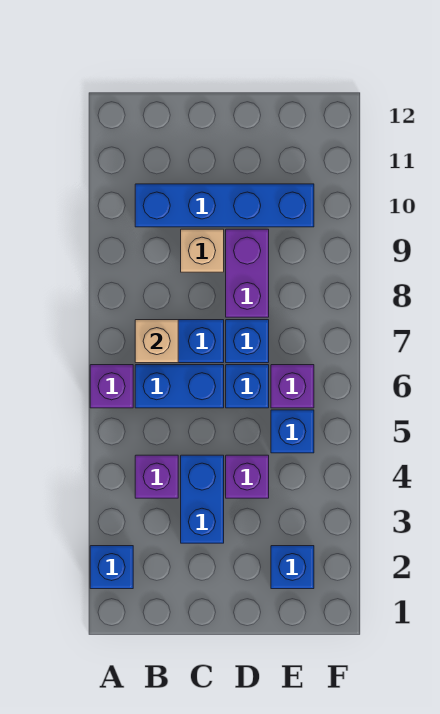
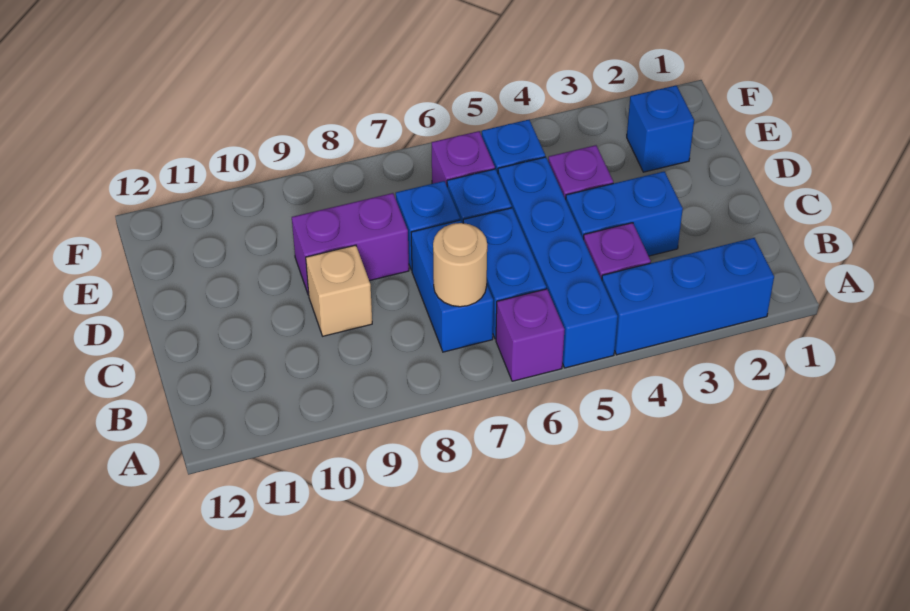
blue brick A2 level 1 -> blue brick A2:A4 level 1
tan brick B7 level 2 -> tan round brick B7 level 2
blue brick B10:E10 level 1 -> blue brick A5:D5 level 1

